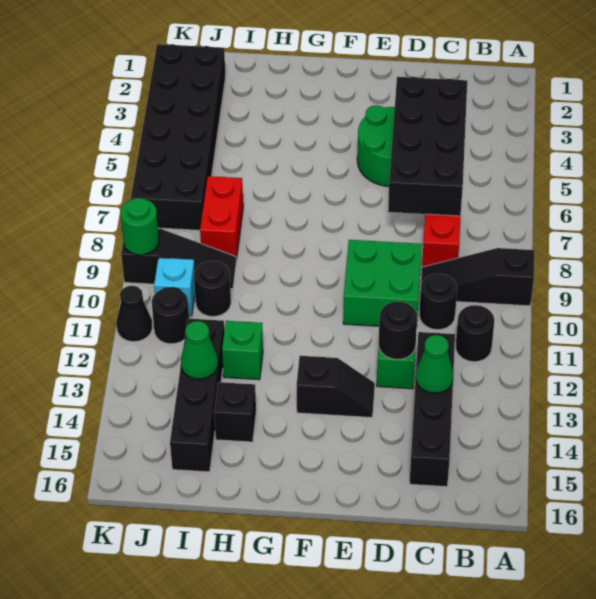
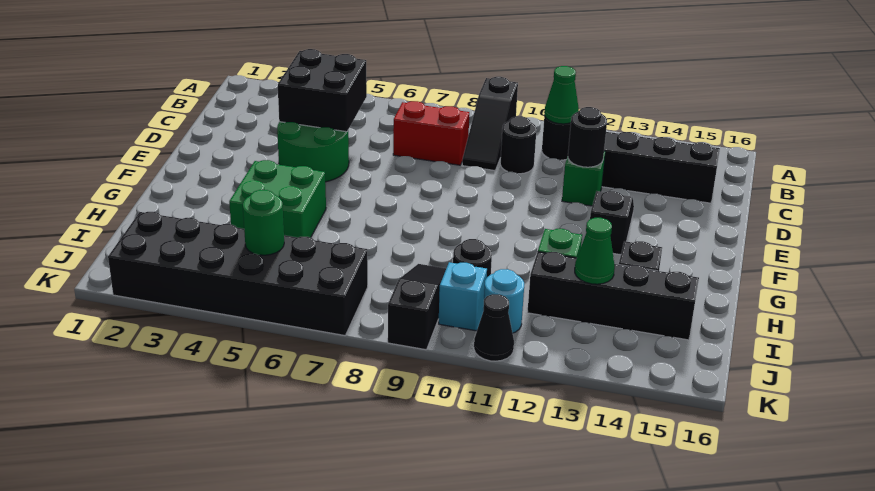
black brick C4:D7 level 2 -> black brick C4:D5 level 2
green cone C13 level 2 -> green cone B11 level 2
green brick D9:E10 level 1 -> green brick G4:H5 level 1
red brick I7:I8 level 1 -> none
black round brick J11 level 1 -> cyan round brick J11 level 1
green round brick K9 level 2 -> green round brick J5 level 2

